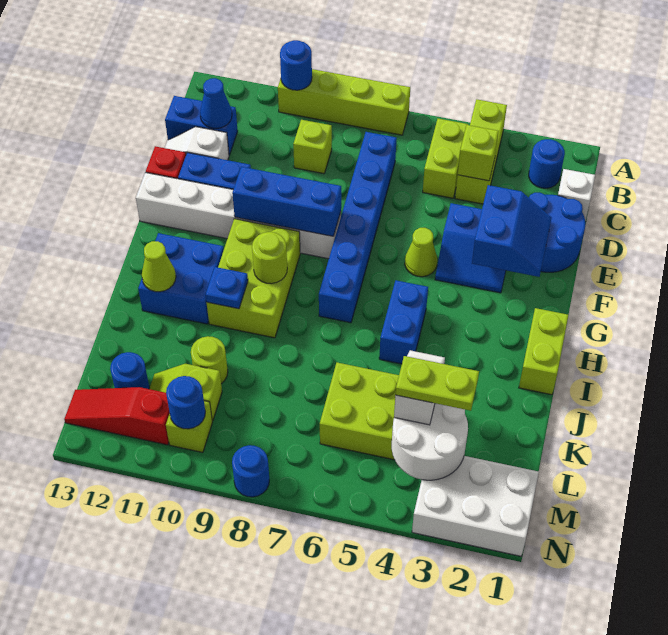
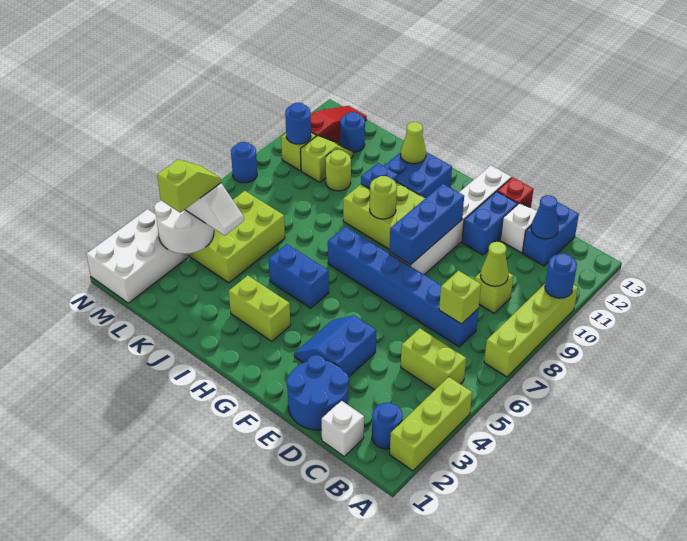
lime brick A4:C4 level 1 -> lime brick A2:A4 level 1
lime brick C4 level 2 -> lime brick C7 level 2
blue slope E2:F3 level 2 top 3 -> none
lime cone F5 level 1 -> lime cone C9 level 2
lime brick H1:I1 level 1 -> lime brick H3:I3 level 1
lime plate L3:L4 level 4 -> lime slope L3:L4 level 4 top 3

